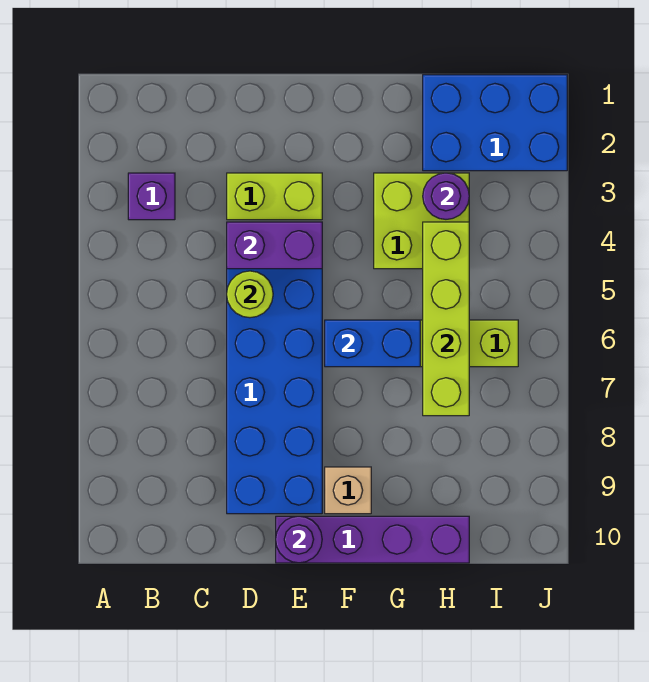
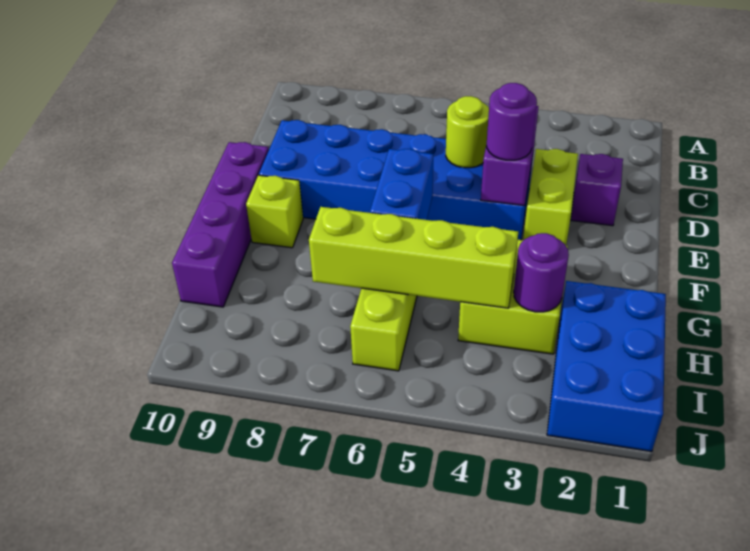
purple brick B3 level 1 -> purple brick D2 level 1
purple round brick E10 level 2 -> purple round brick E4 level 3
tan brick F9 level 1 -> lime brick F9 level 1

